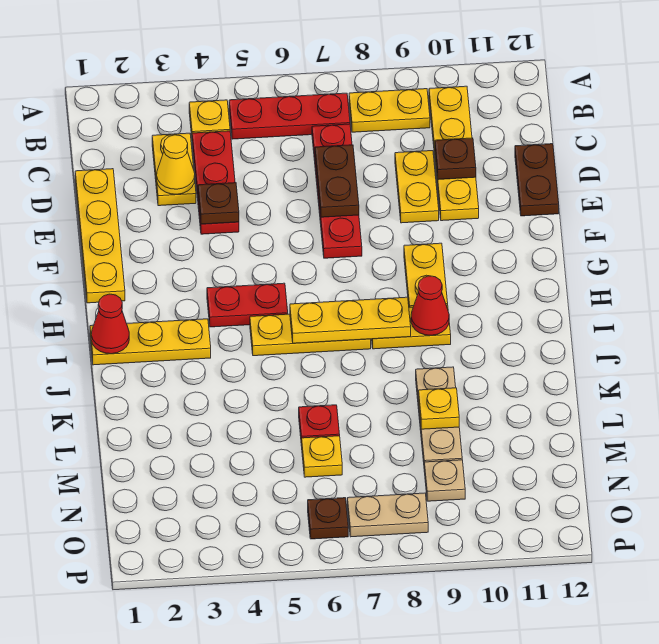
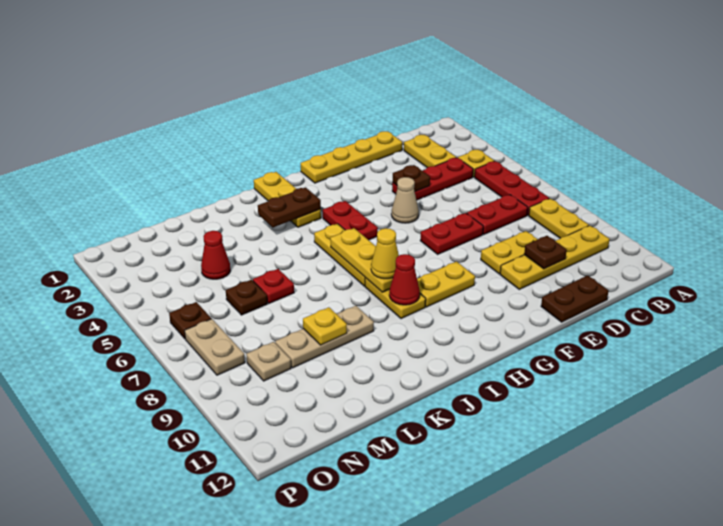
yellow plate C3:D3 level 1 -> yellow plate C2:C3 level 1
yellow cone D3 level 2 -> yellow cone I8 level 3
brown plate D7:E7 level 2 -> brown plate I3:J3 level 2
none -> tan cone F5 level 1
red cone I1 level 2 -> red cone M4 level 1
yellow plate M6 level 1 -> brown plate M6 level 1

